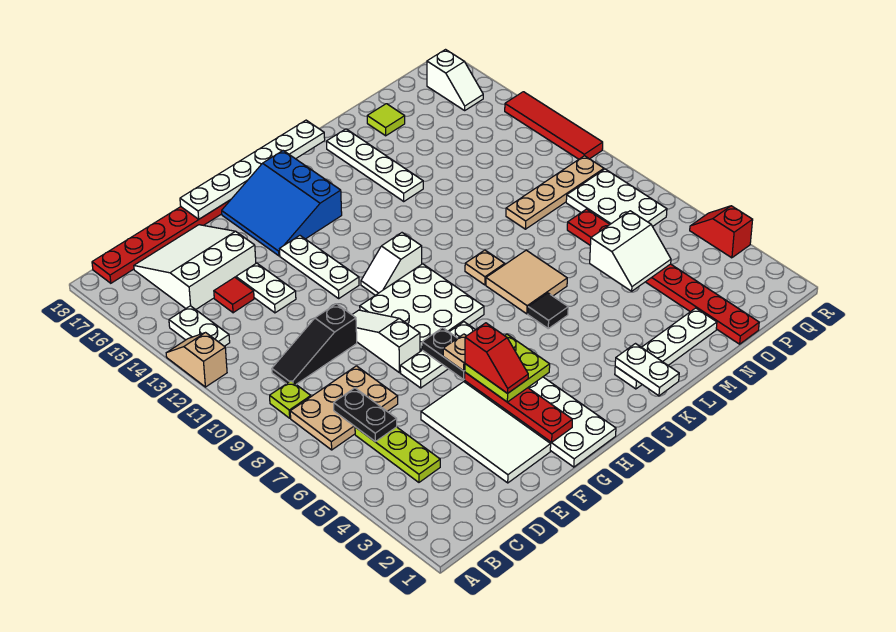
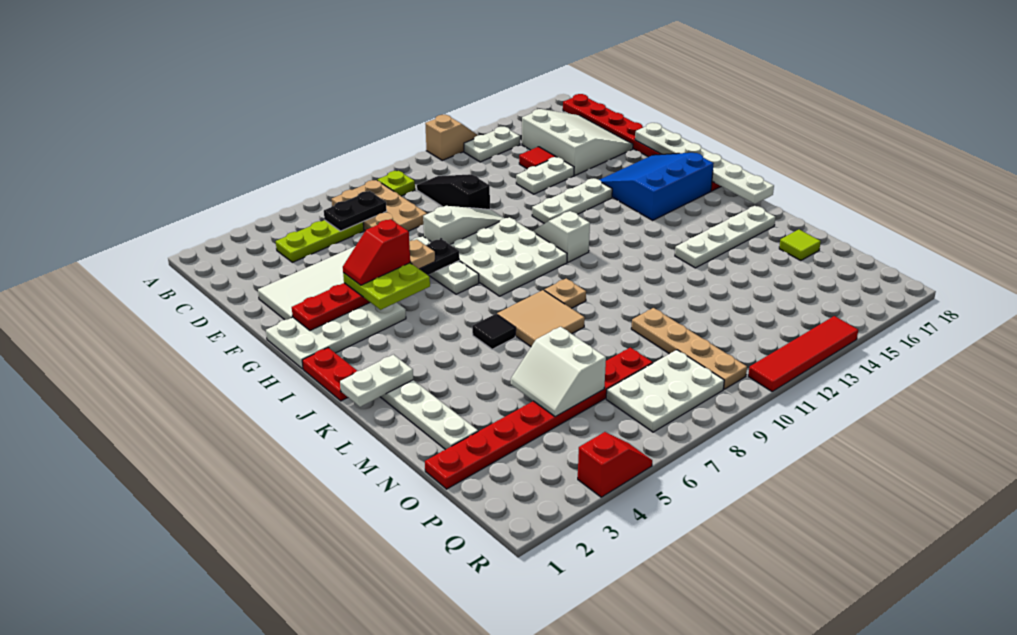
none -> red plate I1:J1 level 1
white slope Q16:Q17 level 1 top 17 -> none

